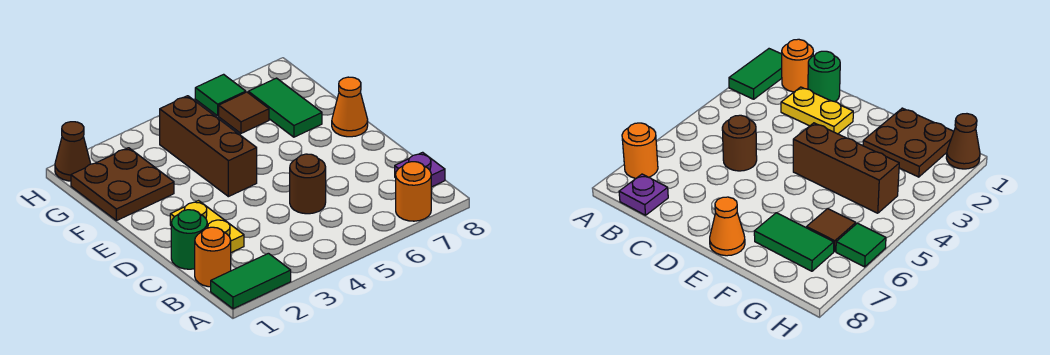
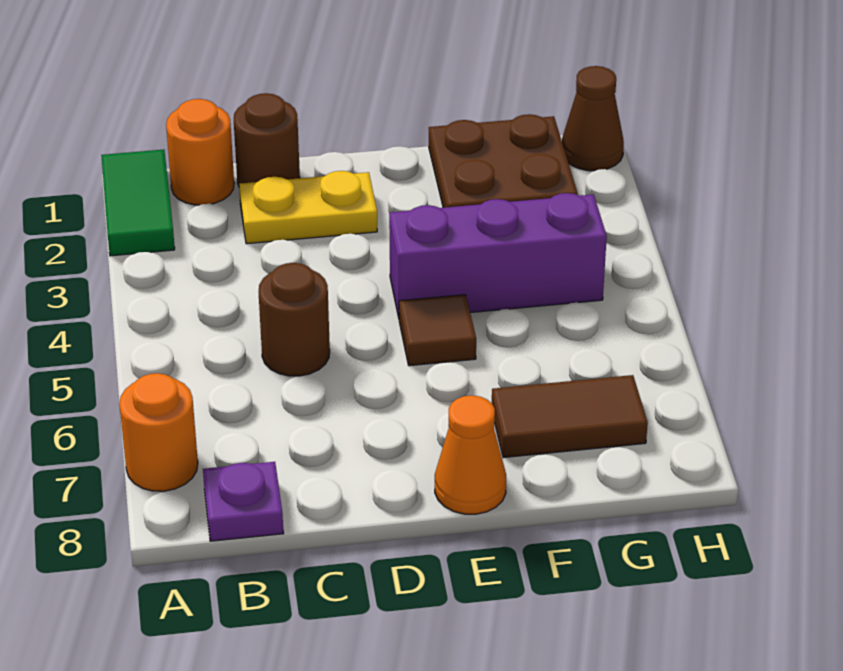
green round brick C1 level 1 -> brown round brick C1 level 1
brown brick E4:G4 level 1 -> purple brick E4:G4 level 1
green tile F7:G7 level 1 -> brown tile F7:G7 level 1
brown tile G6 level 1 -> brown tile E5 level 1
green tile H6 level 1 -> none

